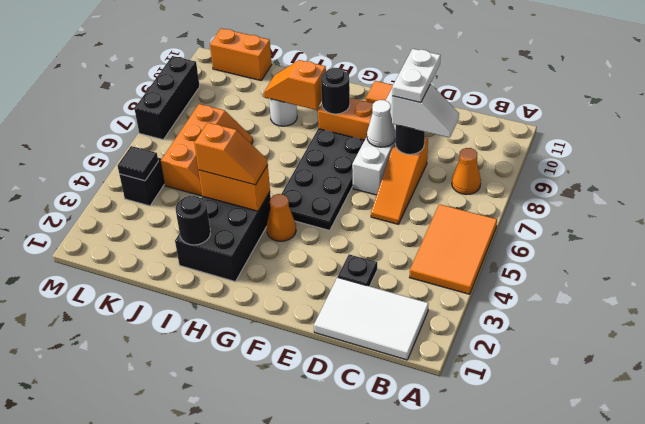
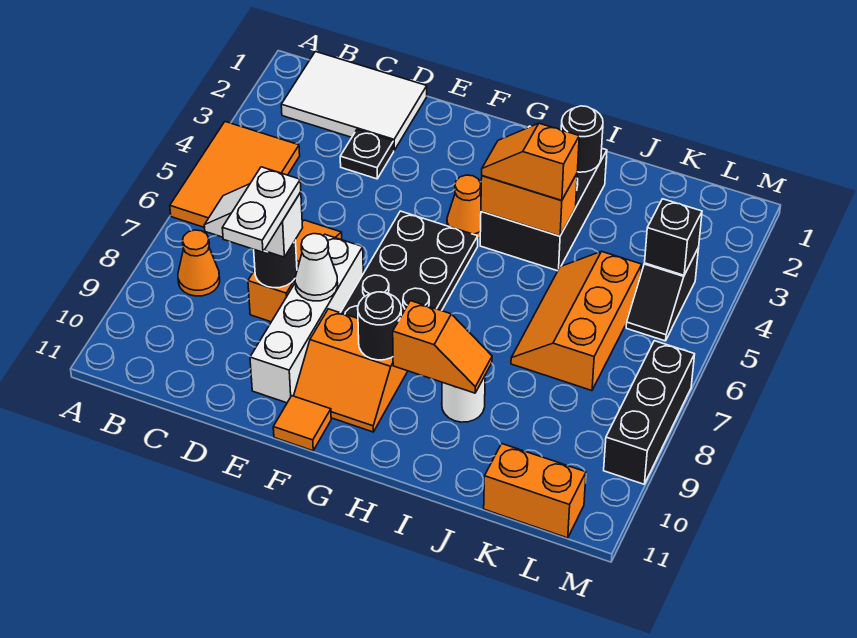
black tile L4 level 2 -> black brick L4 level 2

